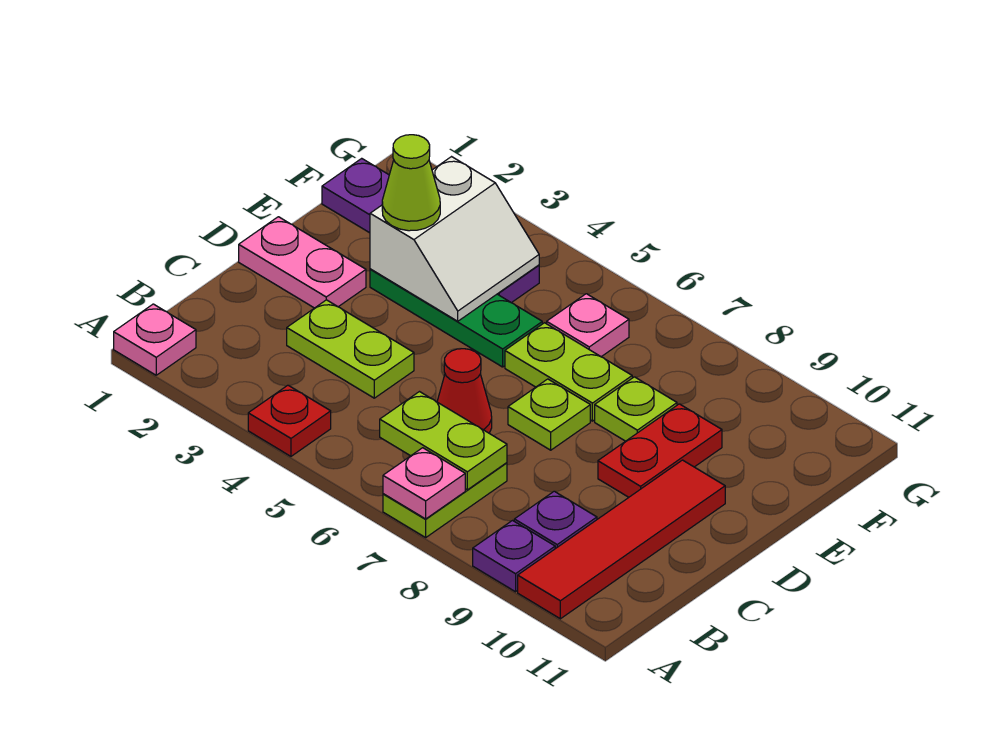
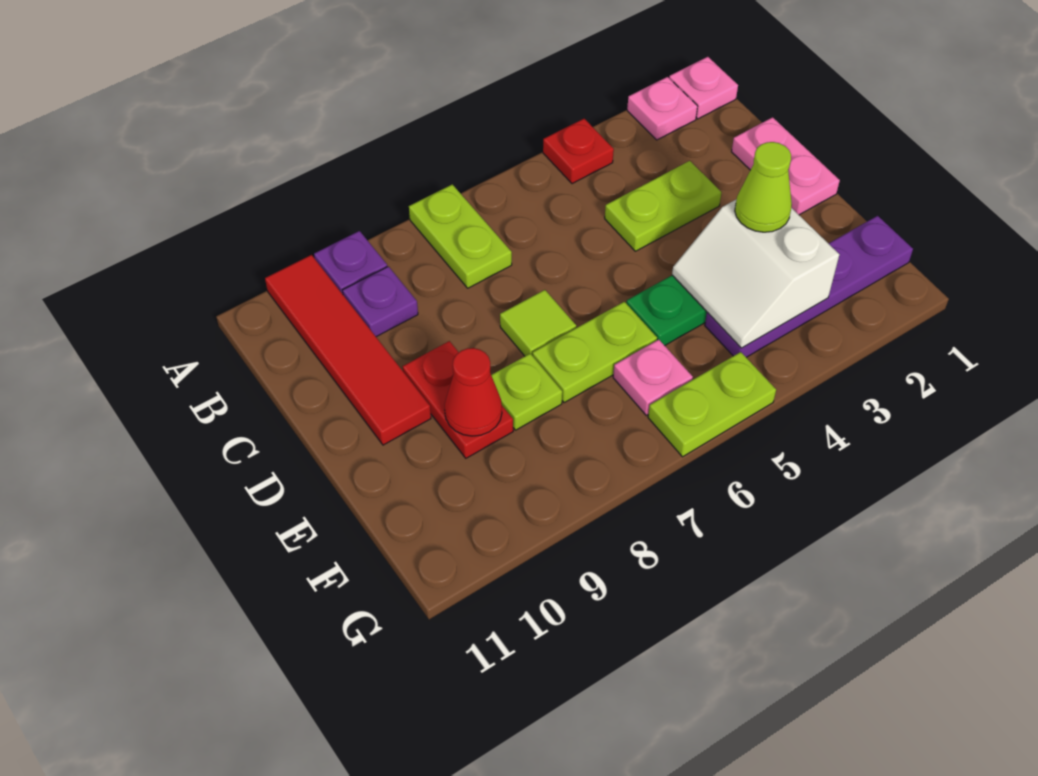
pink plate A7 level 2 -> pink plate A2 level 1
lime plate B6:B7 level 2 -> lime plate G5:G6 level 1
red cone C6 level 1 -> red cone E9 level 2
pink plate D1:D2 level 1 -> pink plate C1:D1 level 1
lime plate D7 level 1 -> lime tile D7 level 1

